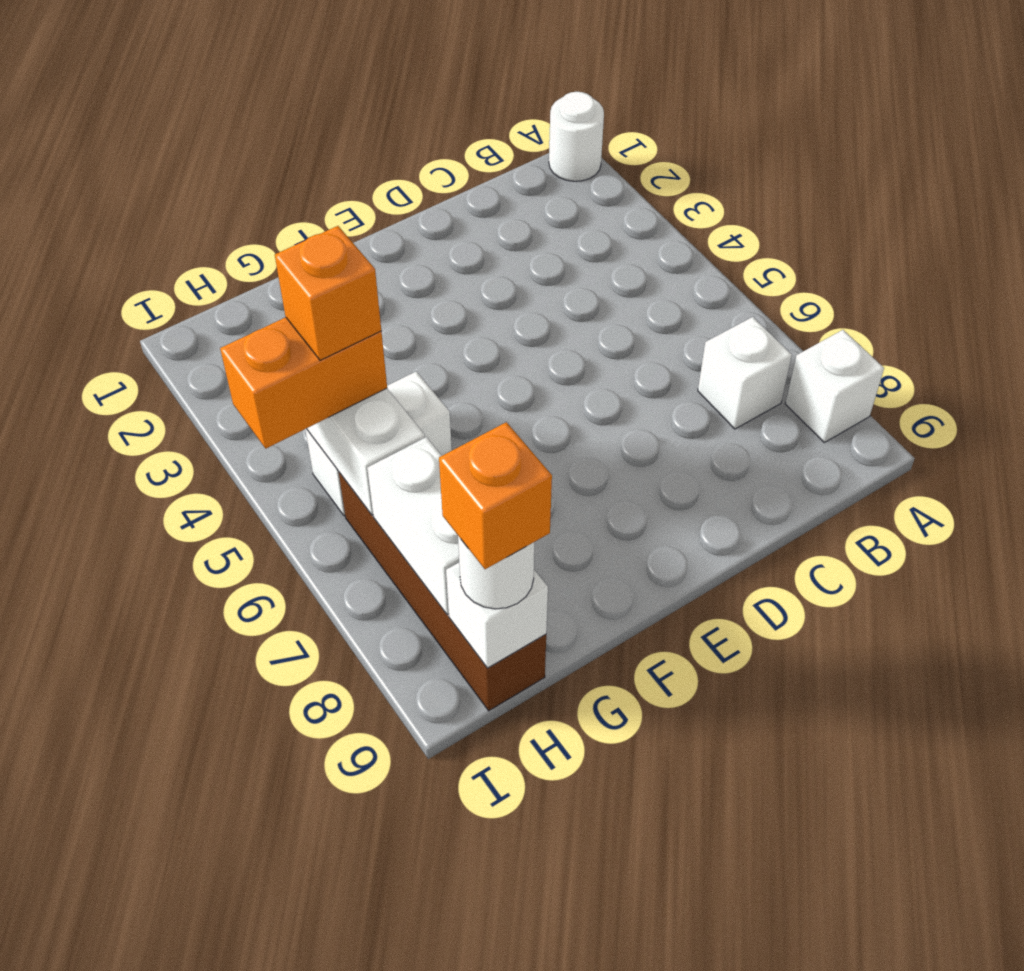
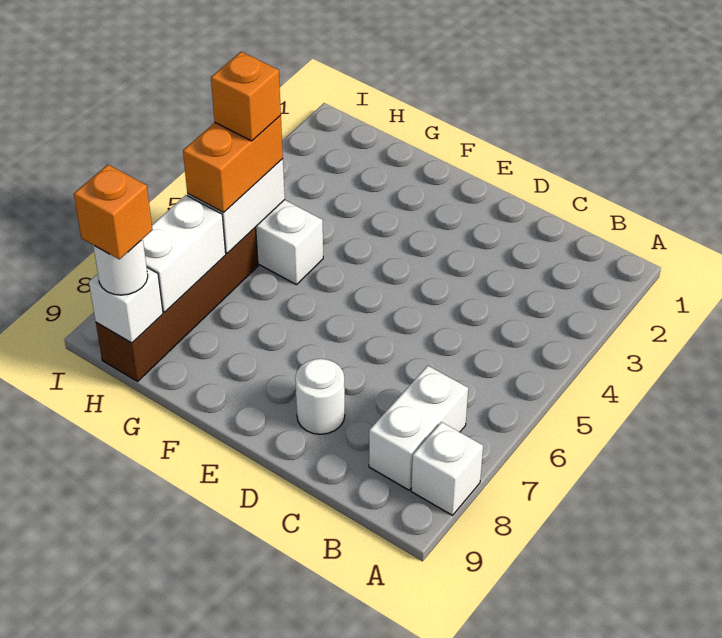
white round brick A1 level 1 -> white round brick D8 level 1
white brick B7 level 1 -> white brick B7:B8 level 1
orange brick H5:I5 level 3 -> orange brick H5:H6 level 3

